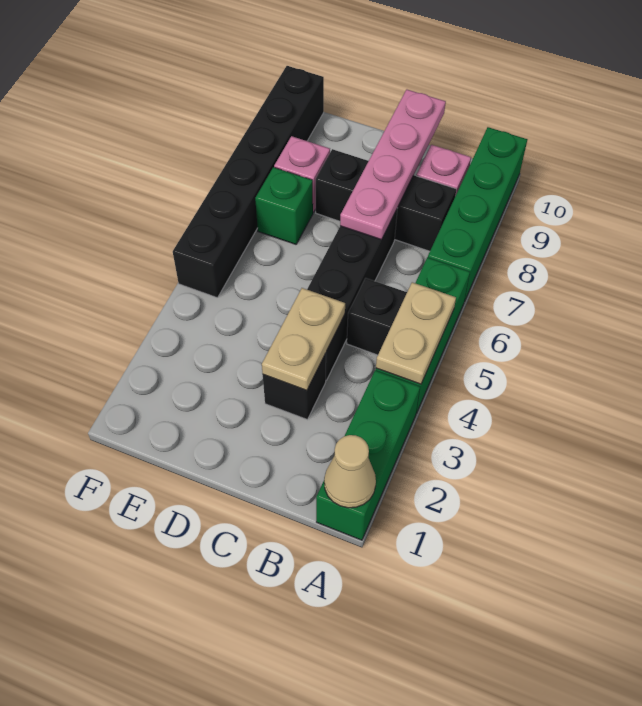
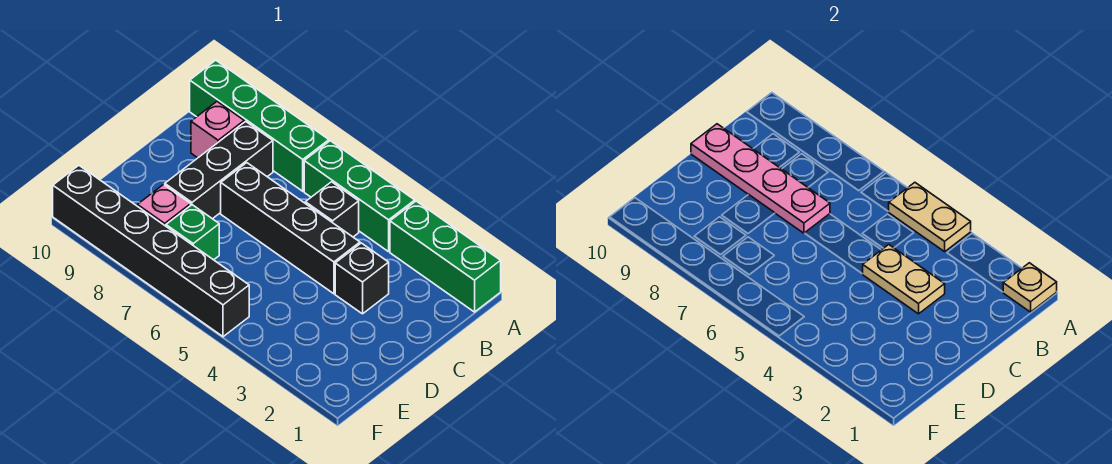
tan cone A1 level 2 -> tan plate A1 level 2

